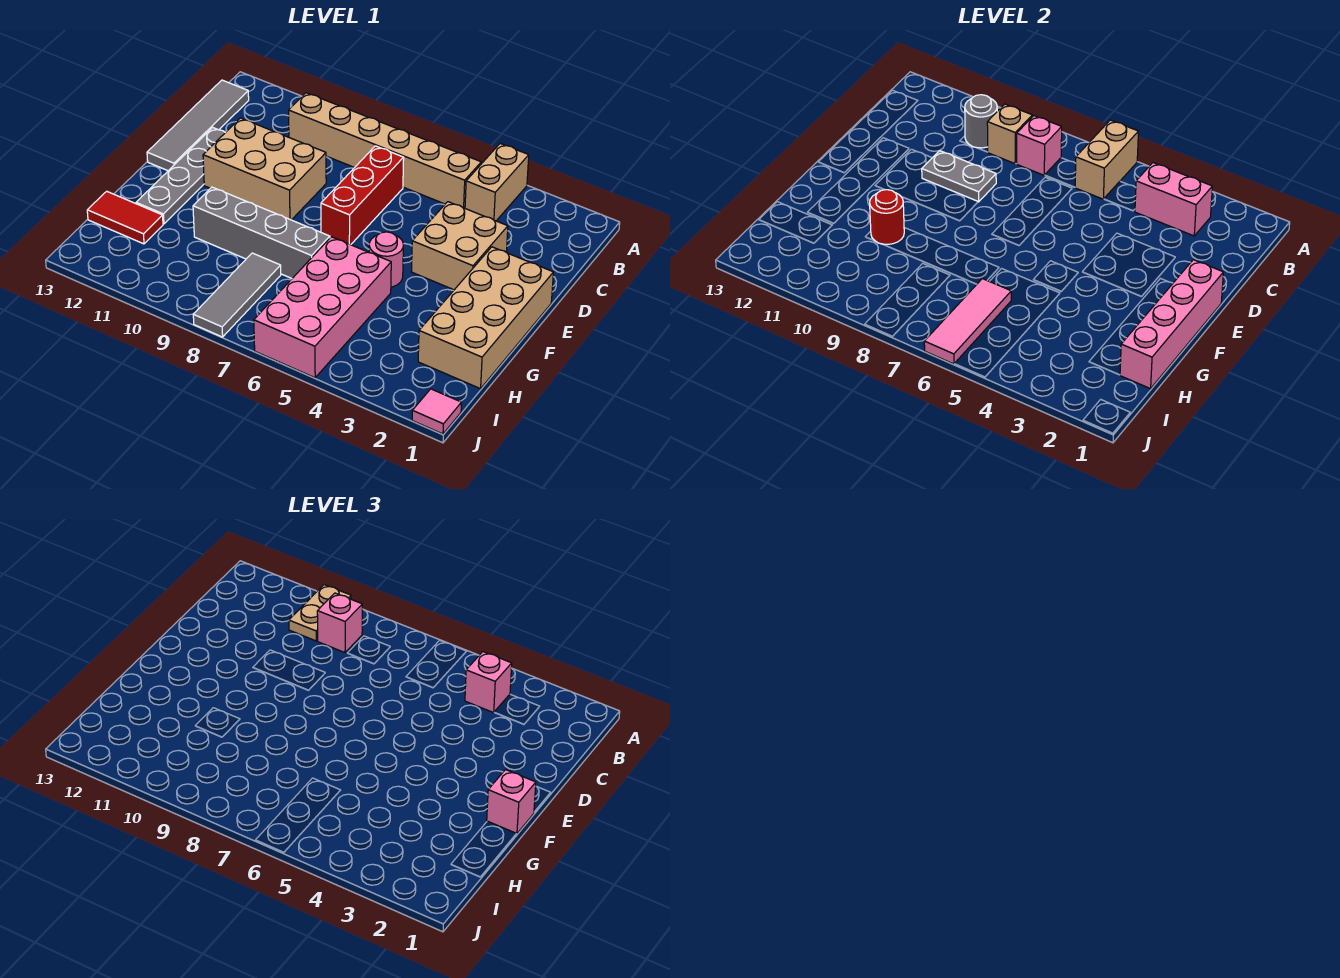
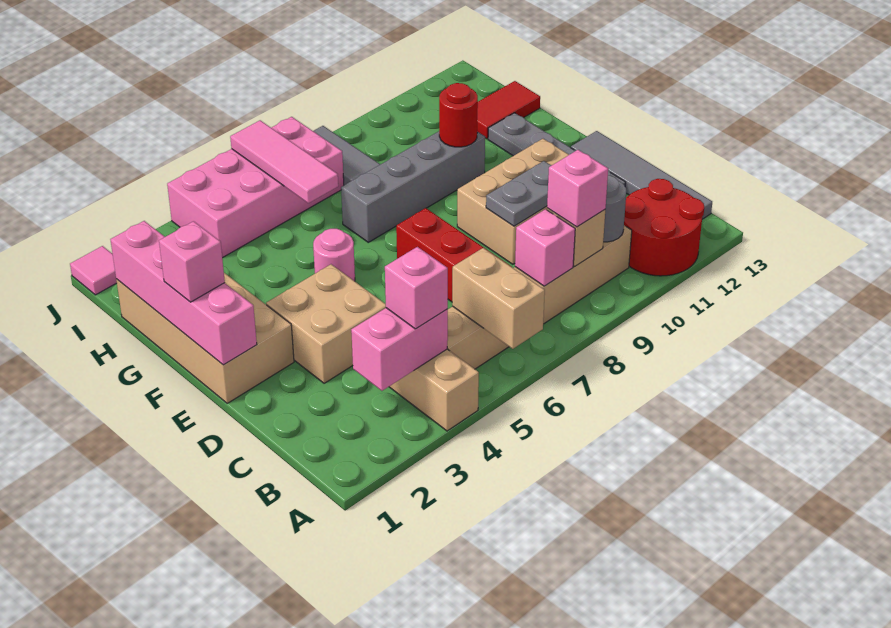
tan plate A10:B10 level 3 -> none
none -> red round brick A11:B12 level 1
pink brick G5:J6 level 1 -> pink brick I4:J7 level 1

